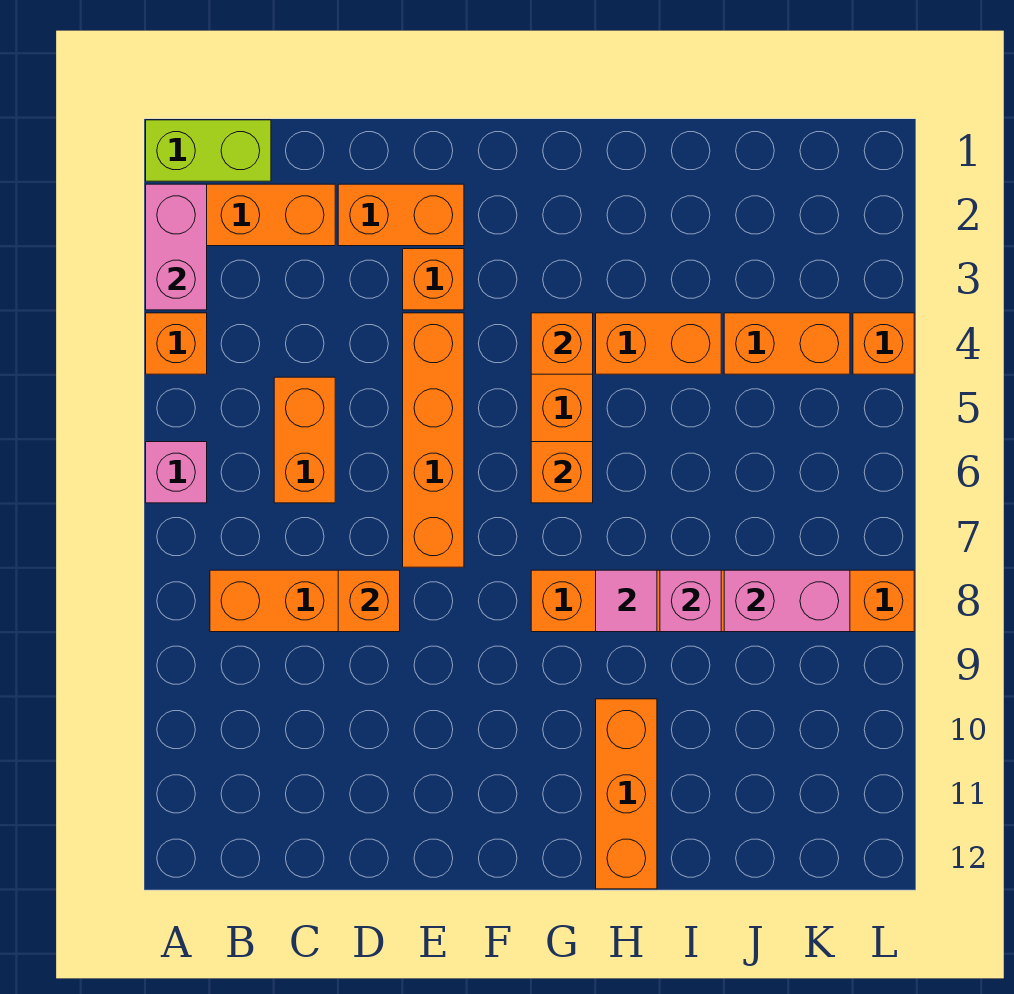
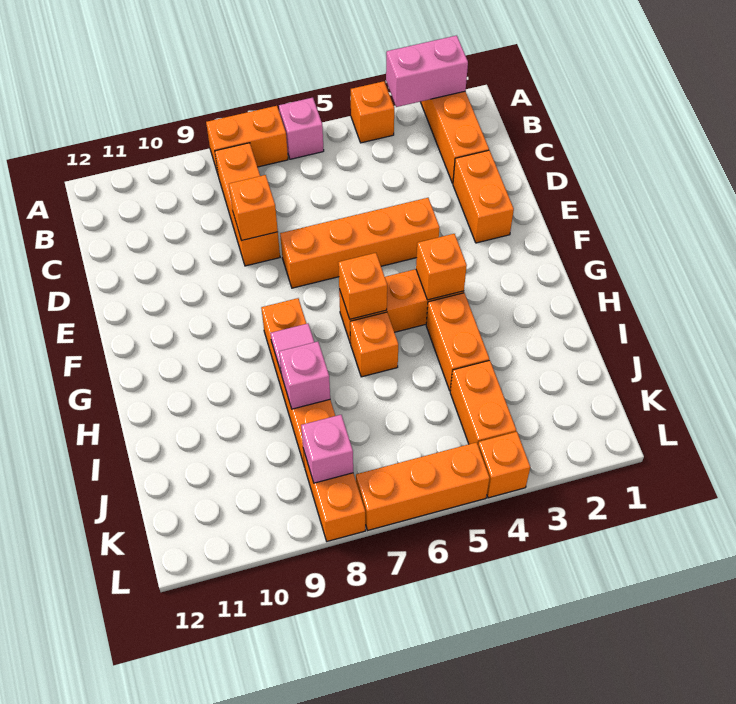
lime brick A1:B1 level 1 -> none
orange brick C5:C6 level 1 -> orange brick A7:A8 level 1
orange brick E3 level 1 -> orange brick H6 level 1
orange brick H10:H12 level 1 -> orange brick L5:L7 level 1
pink brick J8:K8 level 2 -> pink brick K8 level 2

